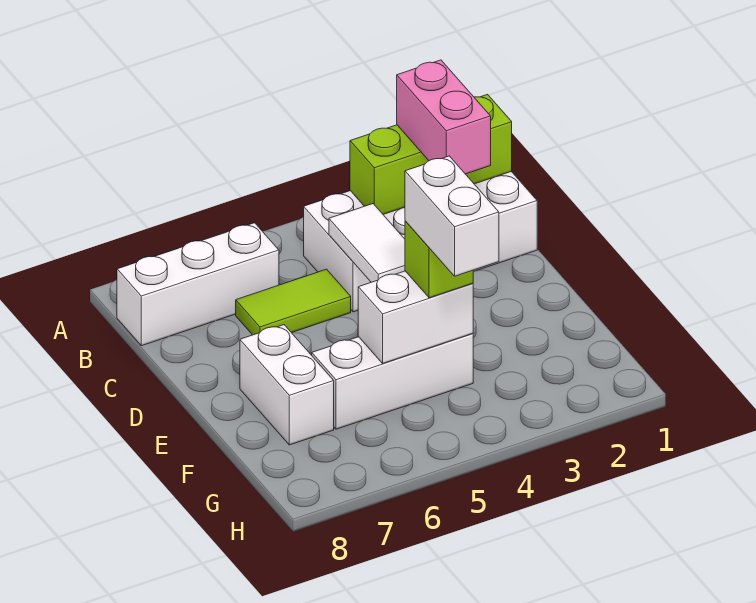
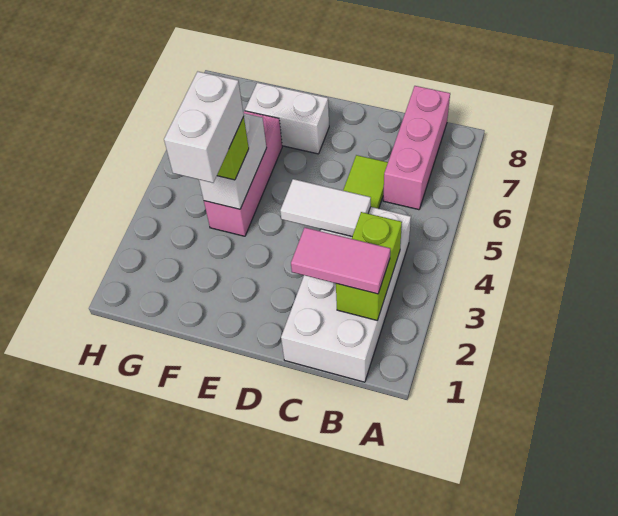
lime brick B1:B3 level 2 -> lime brick B2:B3 level 2
pink brick B2:C2 level 3 -> pink tile B2:C2 level 3
white brick B6:B8 level 1 -> pink brick B6:B8 level 1
white brick F4:F6 level 1 -> pink brick F4:F6 level 1
white brick F4:G4 level 4 -> white brick F3:F4 level 4

